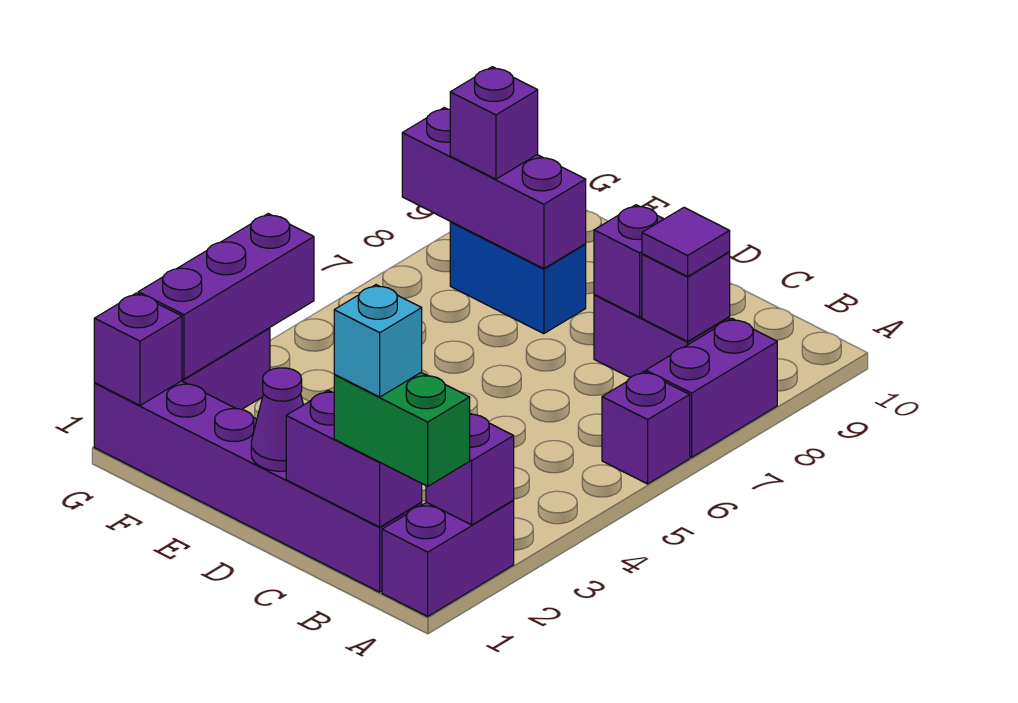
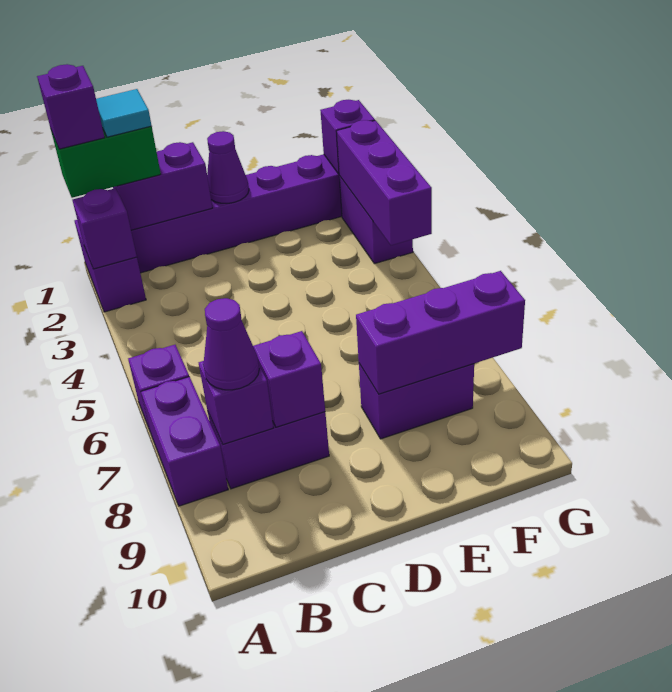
cyan brick B1 level 4 -> cyan tile B1 level 4
purple tile B8 level 3 -> purple cone B8 level 3
blue brick E8:F8 level 1 -> purple brick E8:F8 level 1
purple brick F8 level 3 -> purple brick A1 level 4

